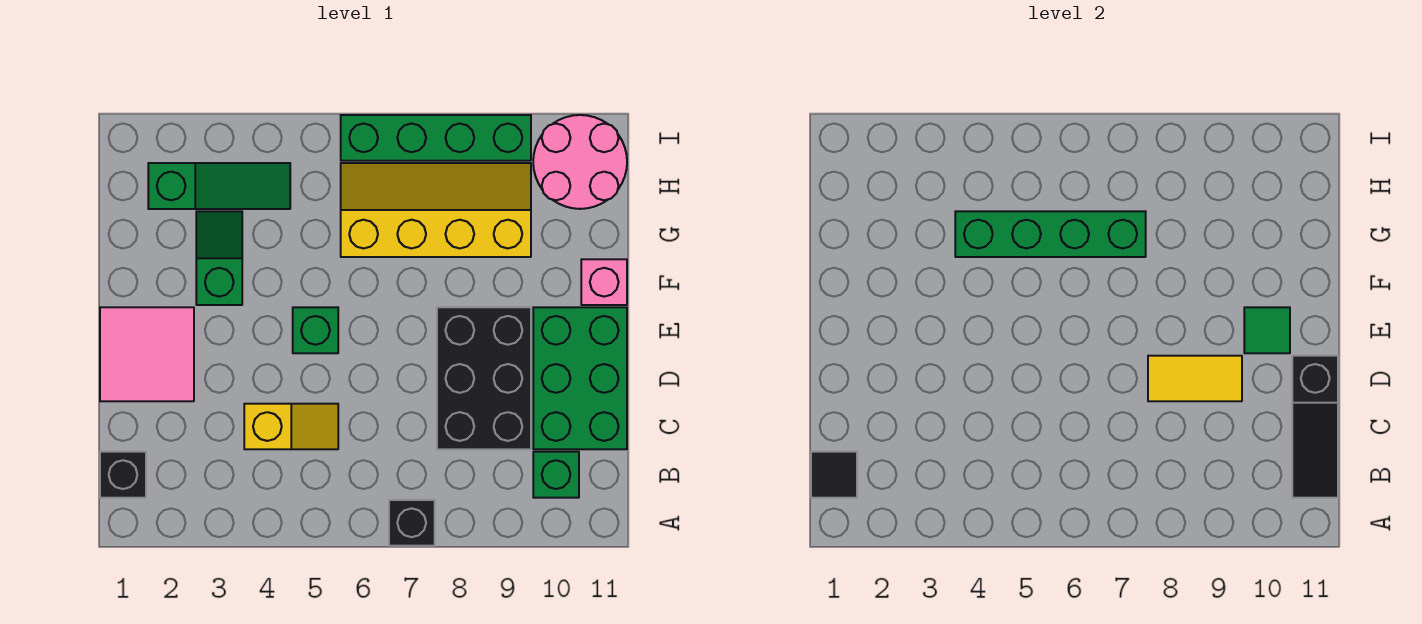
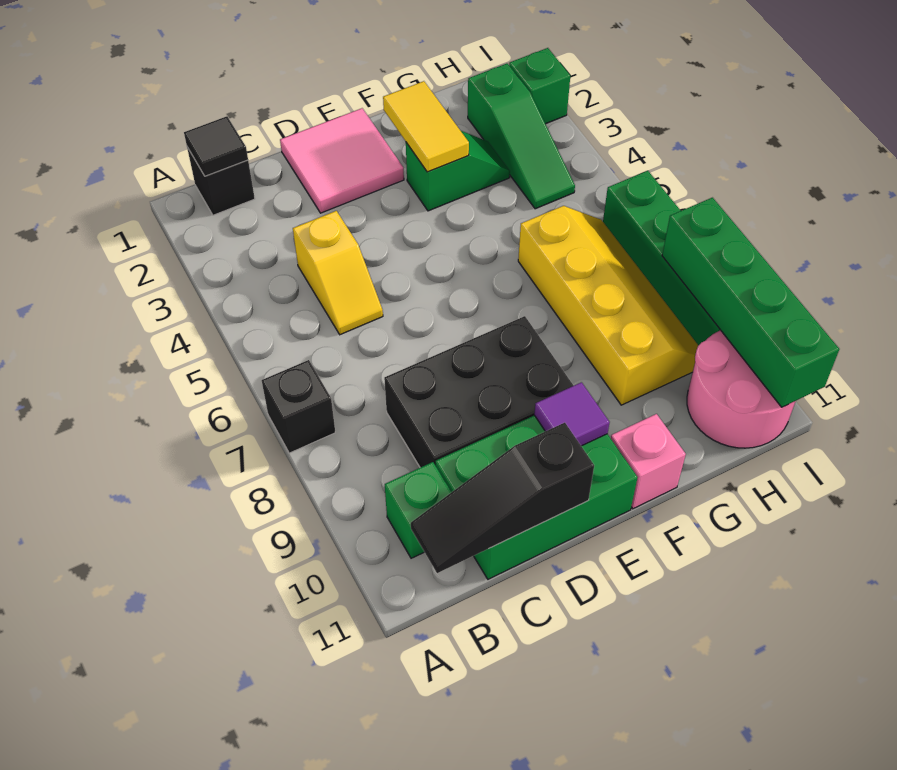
yellow tile D8:D9 level 2 -> yellow tile F2:F3 level 2
green brick E5 level 1 -> green brick I2 level 1
green tile E10 level 2 -> purple tile E10 level 2
green brick G4:G7 level 2 -> green brick I8:I11 level 2

